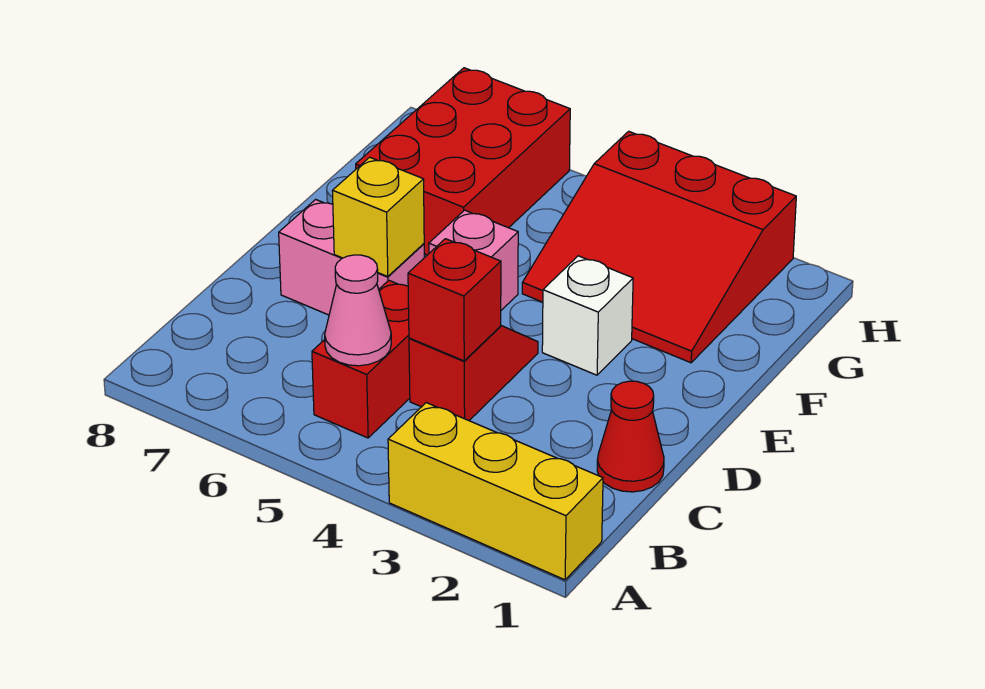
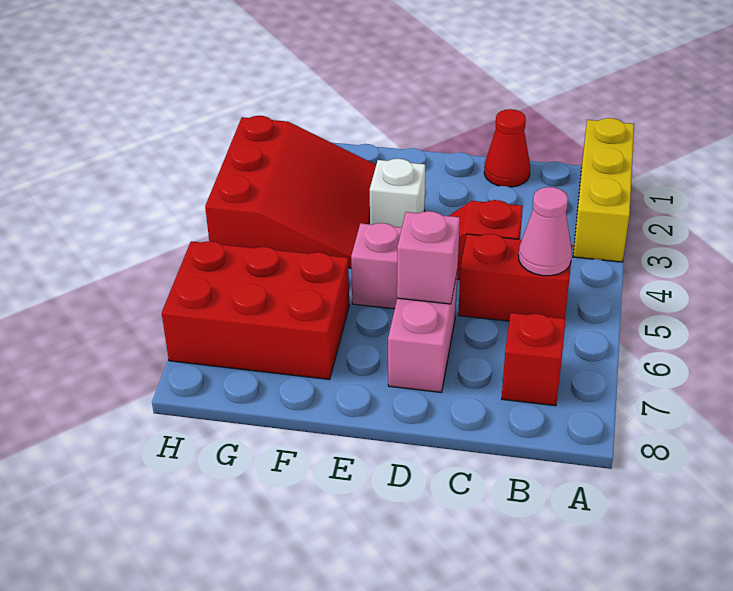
red brick C4 level 2 -> red brick B7 level 1
yellow brick D6 level 2 -> pink brick D6 level 2

